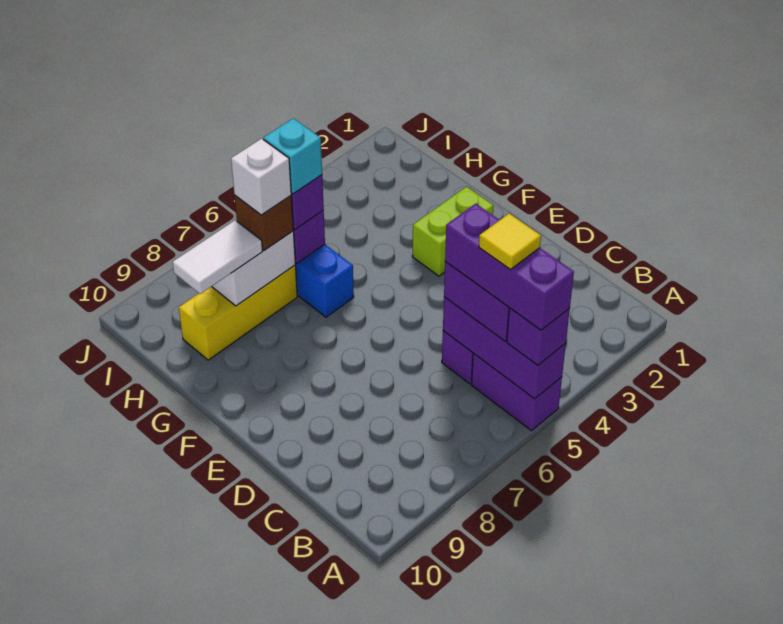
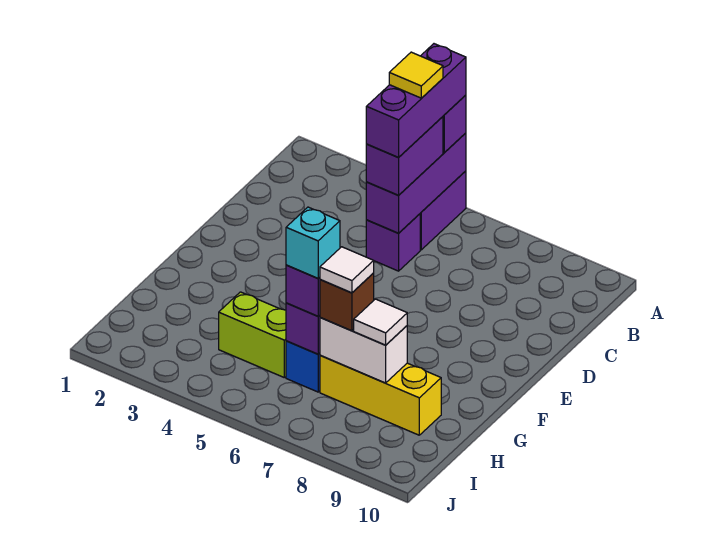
lime brick F2:F3 level 1 -> lime brick H4:H5 level 1
white brick H7 level 4 -> white tile H7 level 4
white tile H8:H9 level 3 -> white tile H8 level 3

